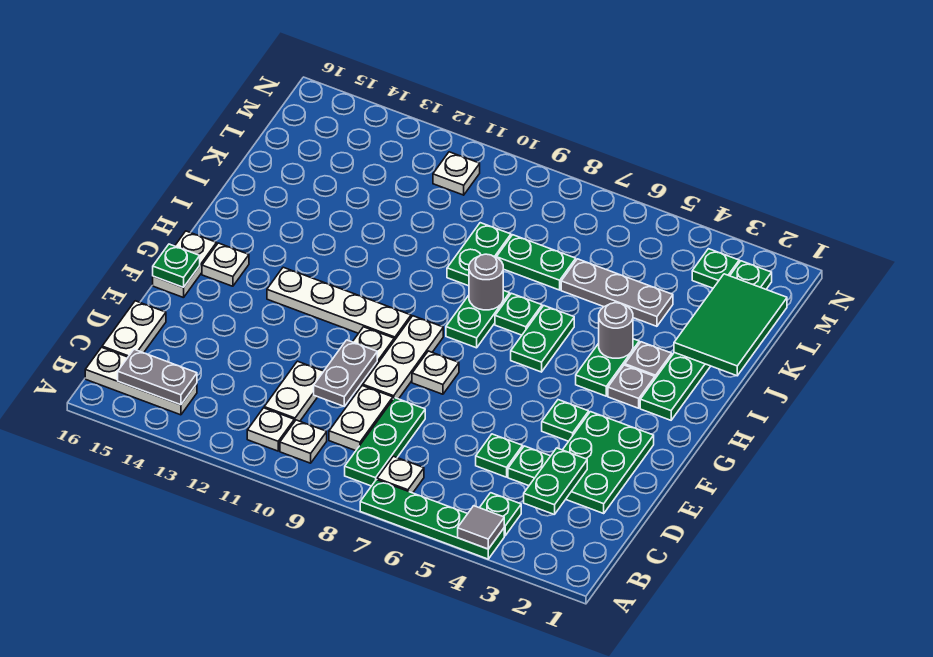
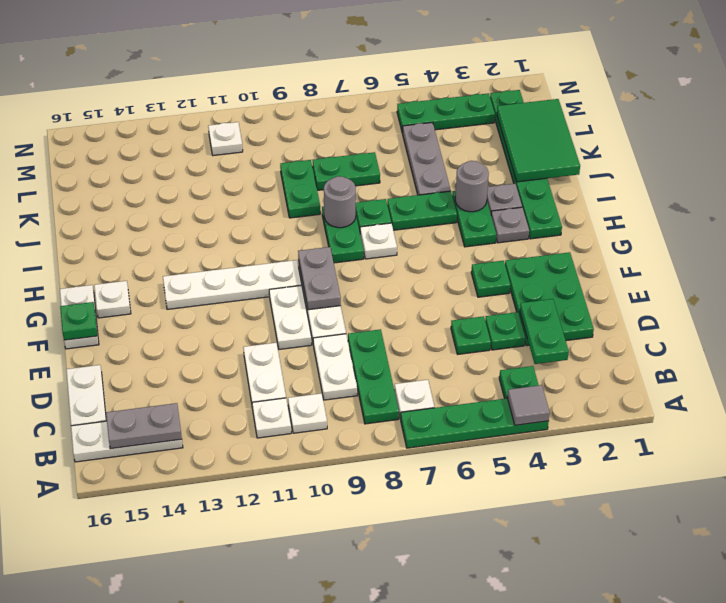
grey plate D10:E10 level 2 -> grey plate F9:G9 level 2
white plate F8 level 1 -> white plate H7 level 1
green plate H6:I6 level 1 -> green plate I5:I6 level 1
grey plate K4:K6 level 1 -> grey plate J5:L5 level 1
green plate M3 level 1 -> green plate M3:M5 level 1

